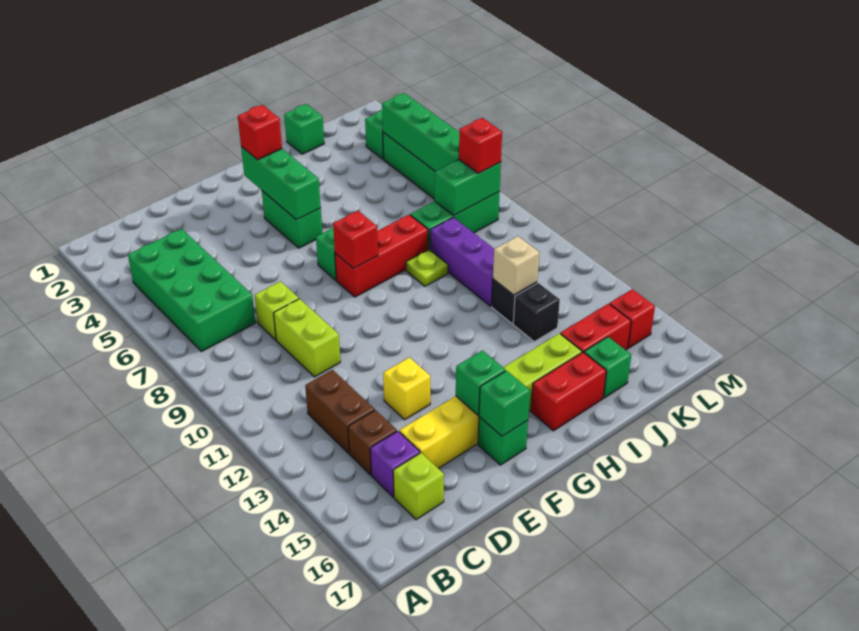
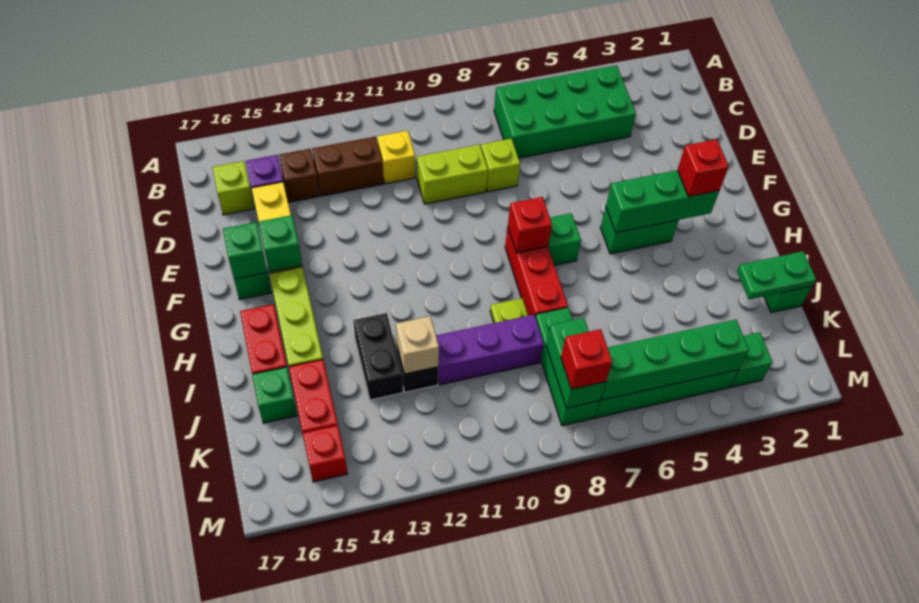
yellow brick E13 level 1 -> yellow brick C11 level 1
none -> green plate J1:J2 level 2
black brick J13 level 1 -> black brick I13:J13 level 1

